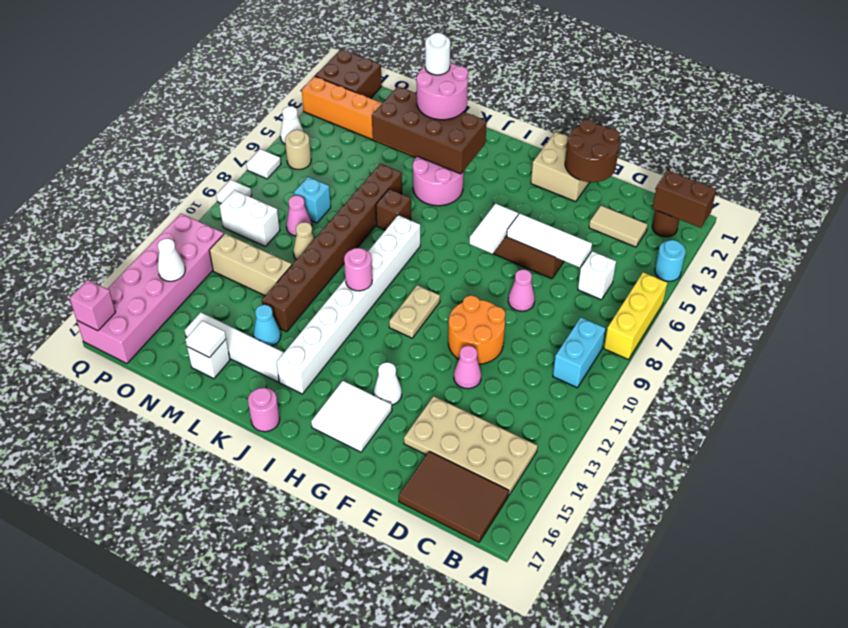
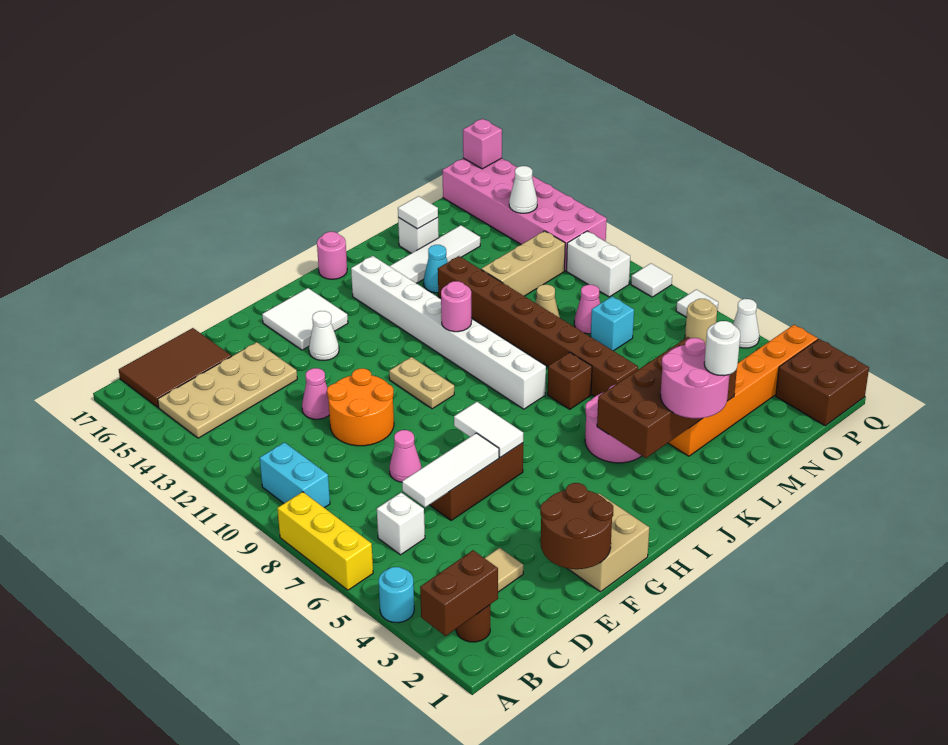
white brick O10:P10 level 1 -> white brick P10:P11 level 1

